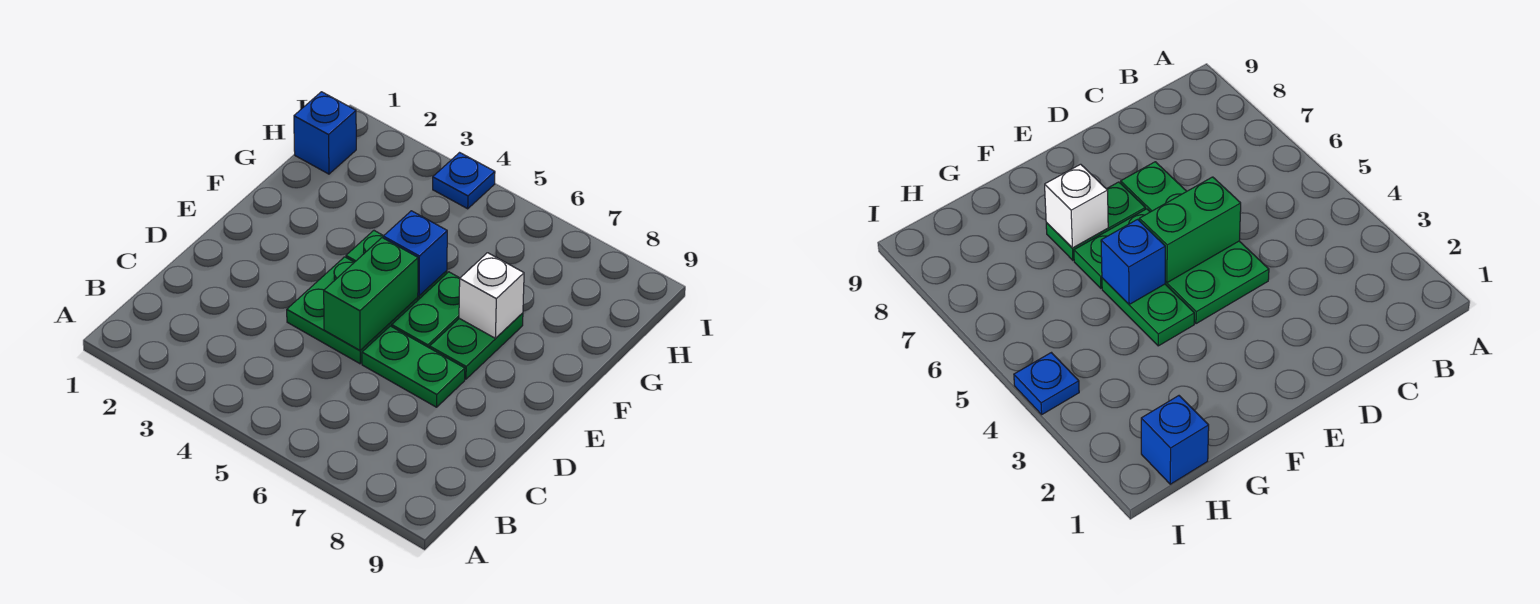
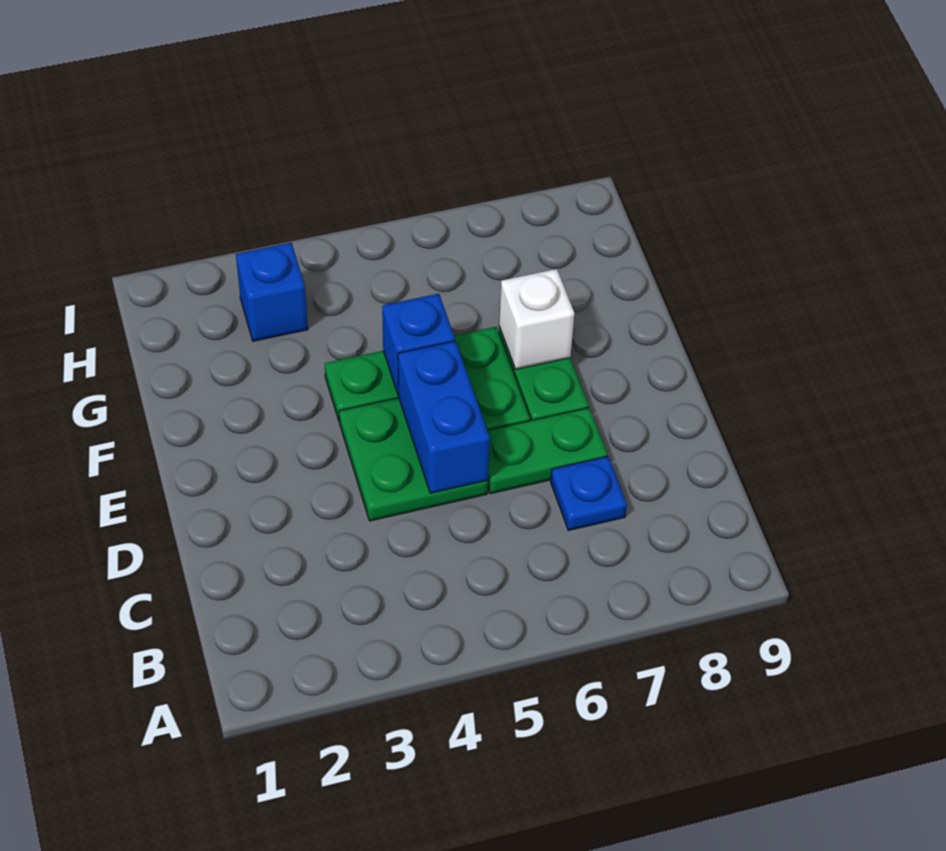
green brick D5:E5 level 2 -> blue brick D5:E5 level 2
blue brick H1 level 1 -> blue brick H3 level 1
blue plate I4 level 1 -> blue plate C7 level 1

